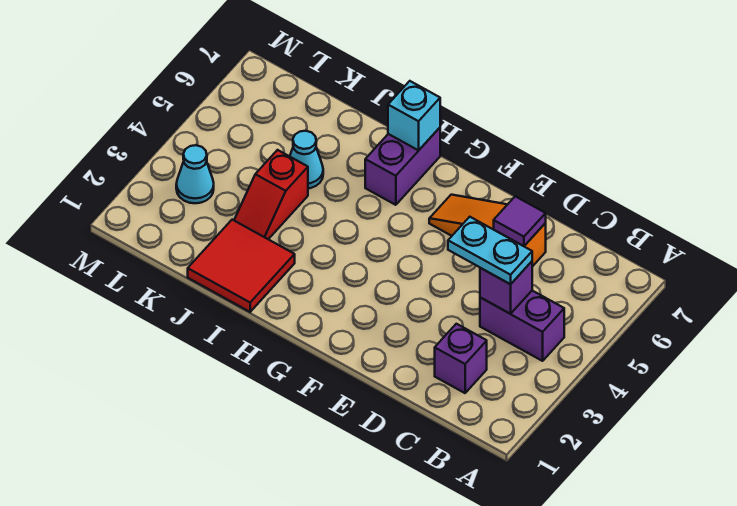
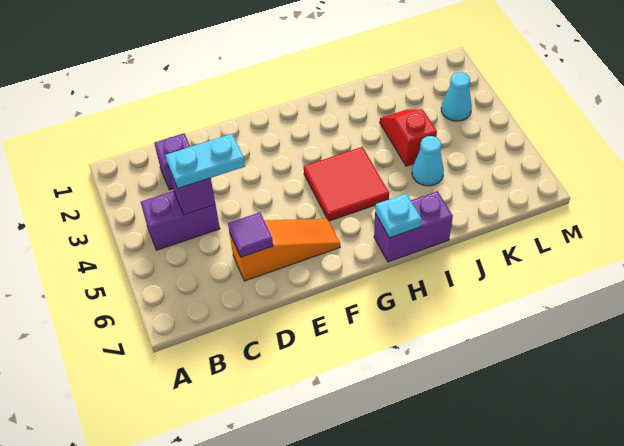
purple brick H6:H7 level 1 -> purple brick H7:I7 level 1
cyan brick H7 level 2 -> cyan plate H7 level 2
red tile I1:J2 level 1 -> red tile G4:H5 level 1

